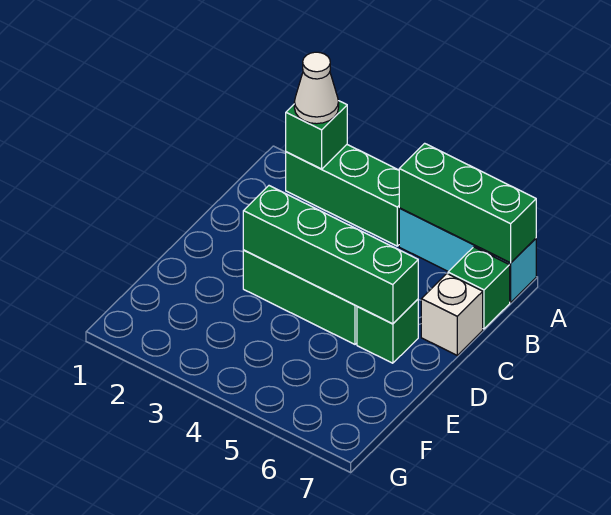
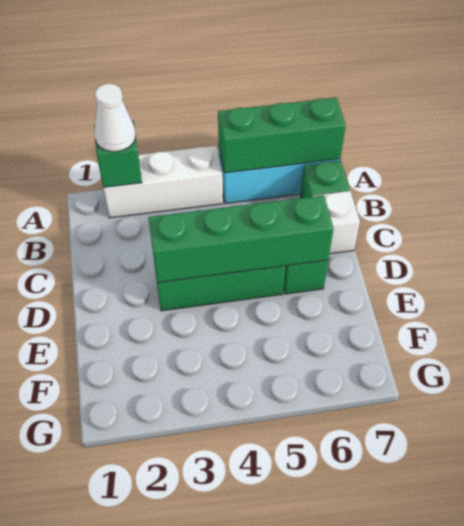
green brick A2:A4 level 1 -> white brick A2:A4 level 1

